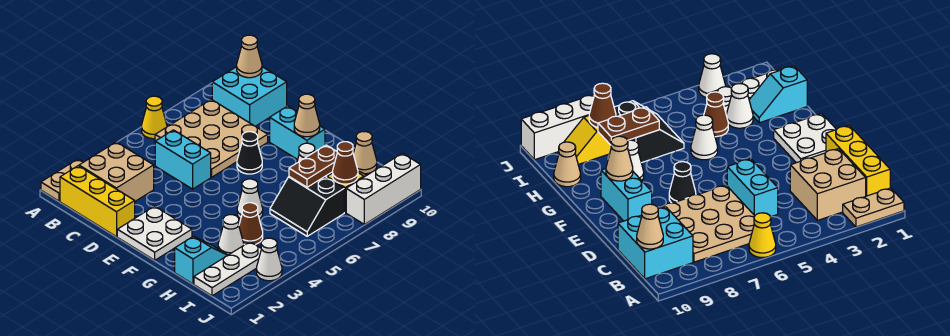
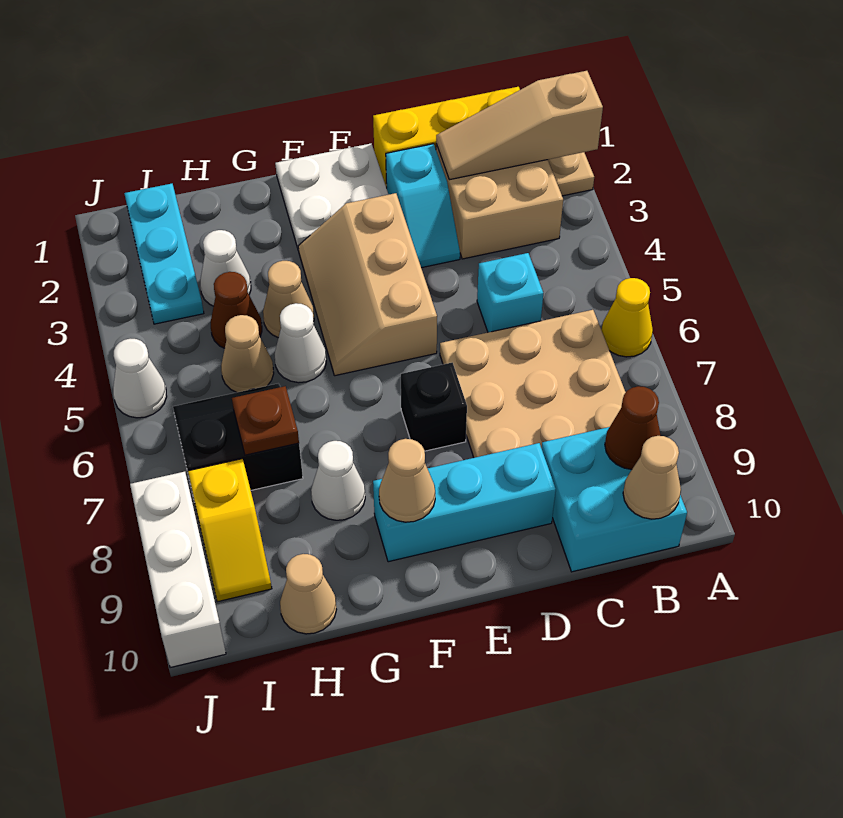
none -> tan slope A2:C2 level 2 top A
cyan brick C5:D5 level 1 -> cyan brick C5 level 1
none -> tan slope E3:F5 level 1 top E
black cone E7 level 1 -> black brick E7 level 1
cyan brick E9:F9 level 1 -> cyan brick D9:F9 level 1
none -> tan cone G4 level 1
cyan slope H1:H2 level 1 top 1 -> cyan slope D2:D3 level 1 top 2
none -> tan cone H5 level 1
brown plate H7:H8 level 2 -> brown plate H7 level 2
white plate I1:I3 level 1 -> cyan plate I1:I3 level 1
brown cone I8 level 2 -> brown cone B9 level 2
white cone J3 level 1 -> white cone J5 level 1

